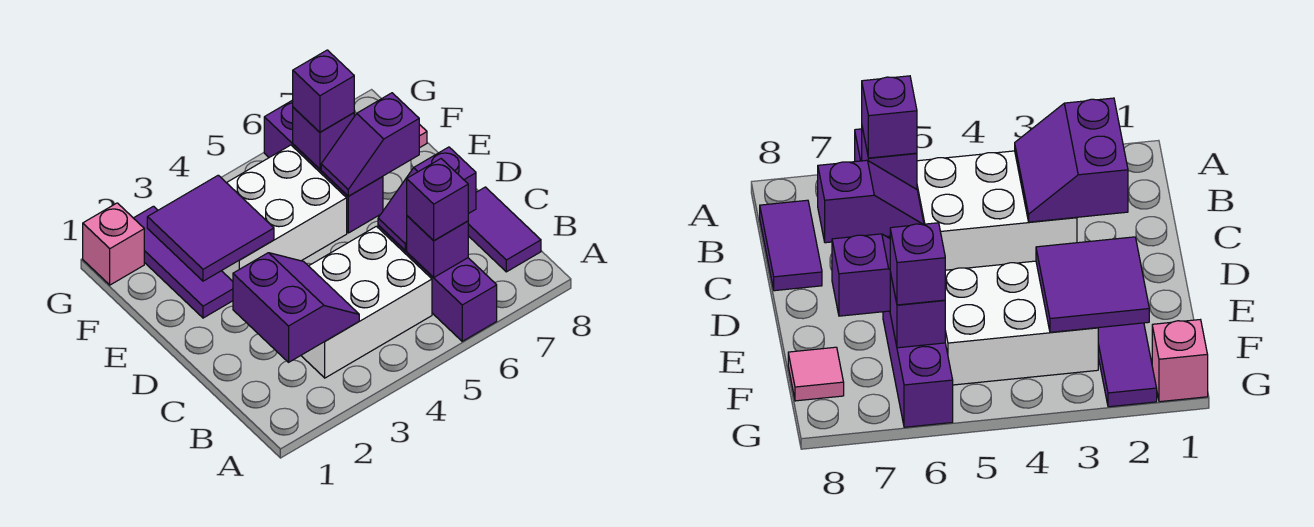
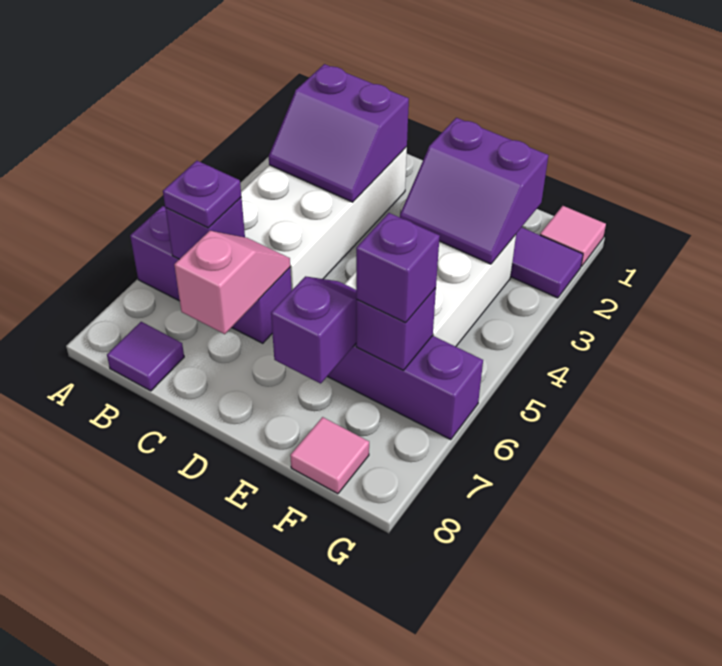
white brick B3:C5 level 1 -> white brick B2:C5 level 1
purple brick B6 level 3 -> purple plate B6 level 3
purple tile B8:C8 level 1 -> purple tile B8 level 1
purple slope C6:C7 level 2 top 7 -> pink slope C6:C7 level 2 top 7
purple tile E2:F3 level 2 -> purple slope E2:F3 level 2 top 2
pink brick G1 level 1 -> pink tile G1 level 1

